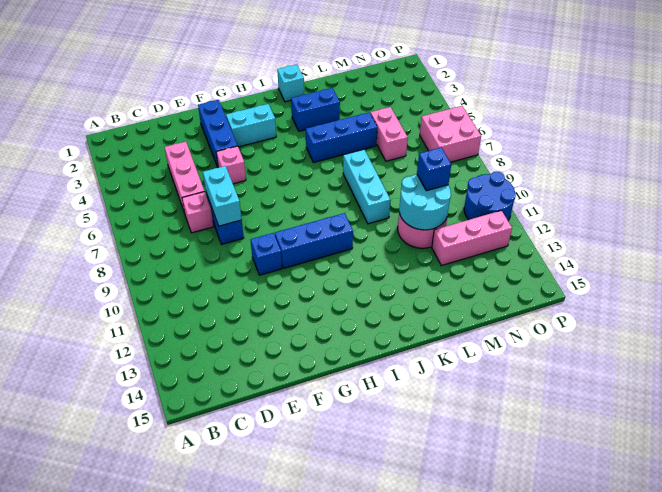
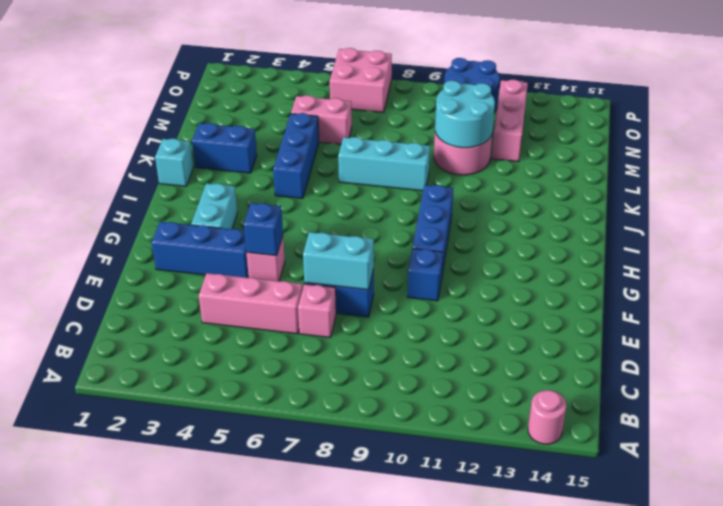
none -> pink round brick A14 level 1
blue brick J3:K3 level 1 -> blue brick K2:K3 level 1
blue brick M10 level 3 -> blue brick F5 level 2

